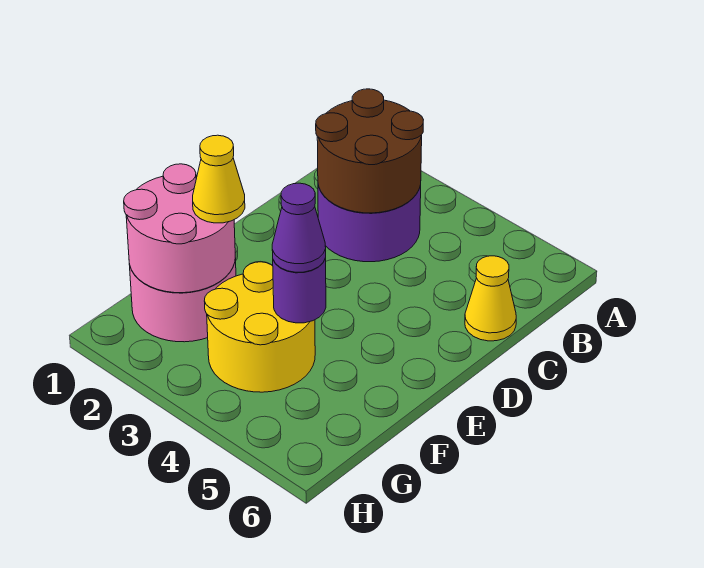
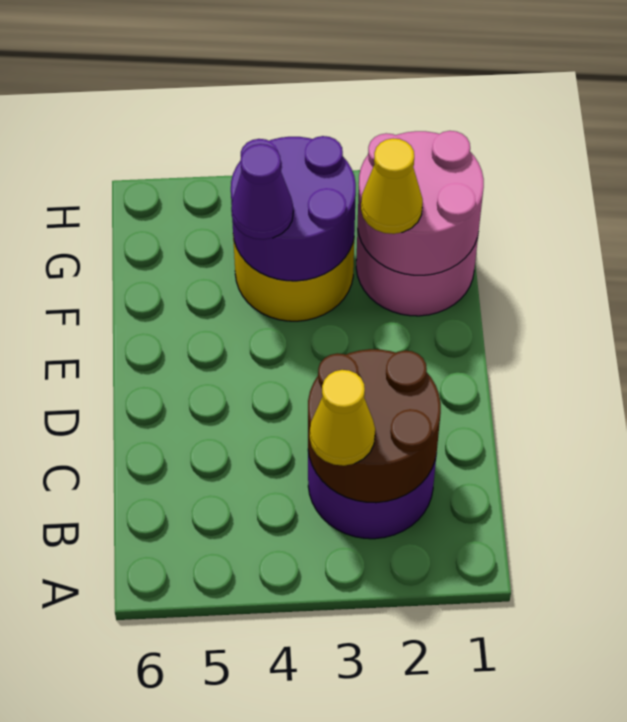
yellow cone C6 level 1 -> yellow cone B3 level 3
purple round brick F4 level 2 -> purple round brick F3:G4 level 2

